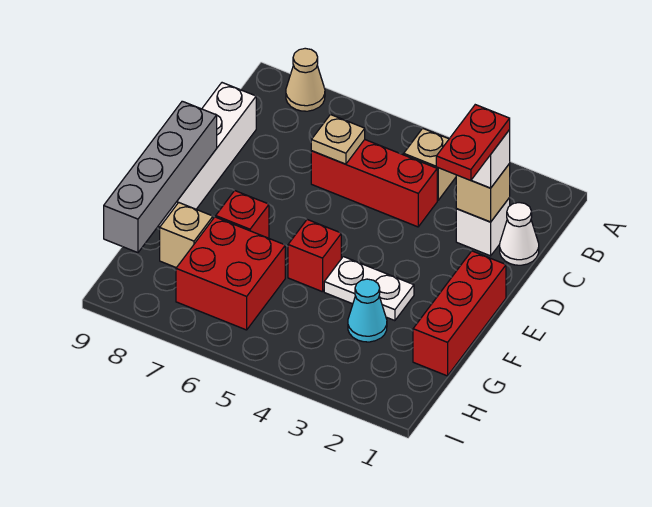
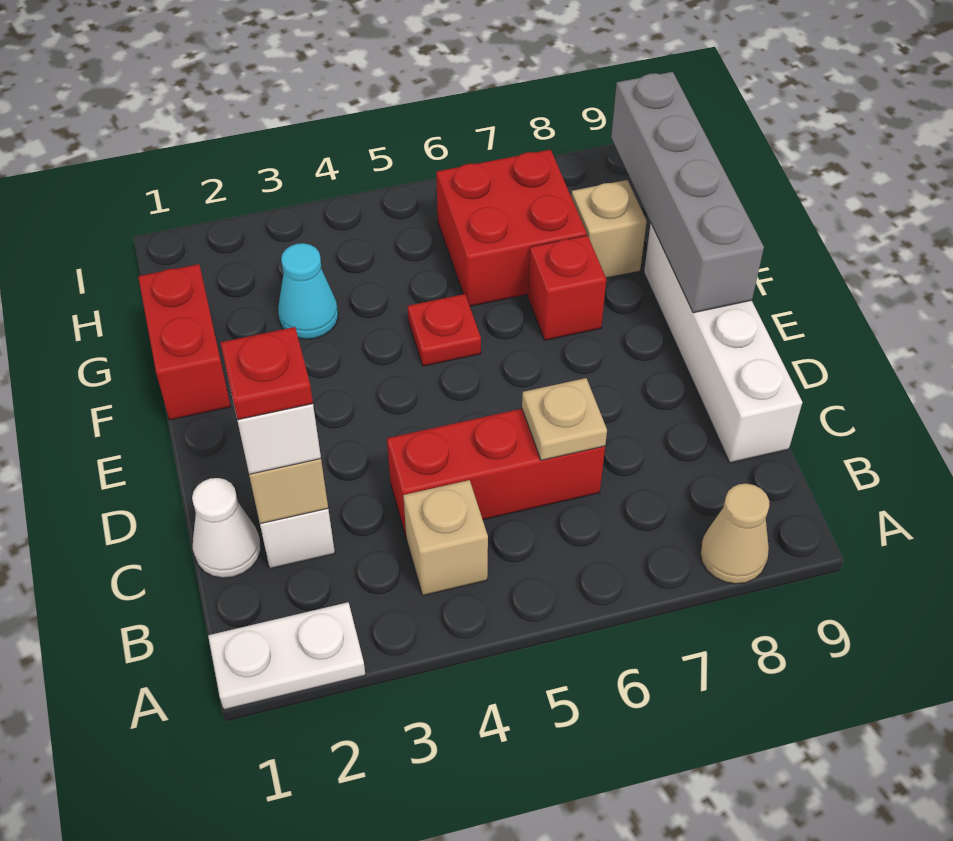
red plate C2:D2 level 4 -> red plate C2 level 4
red brick E1:G1 level 1 -> red brick F1:G1 level 1
white plate F3:F4 level 1 -> white plate A1:A2 level 1
red brick F5 level 1 -> red plate F5 level 1

